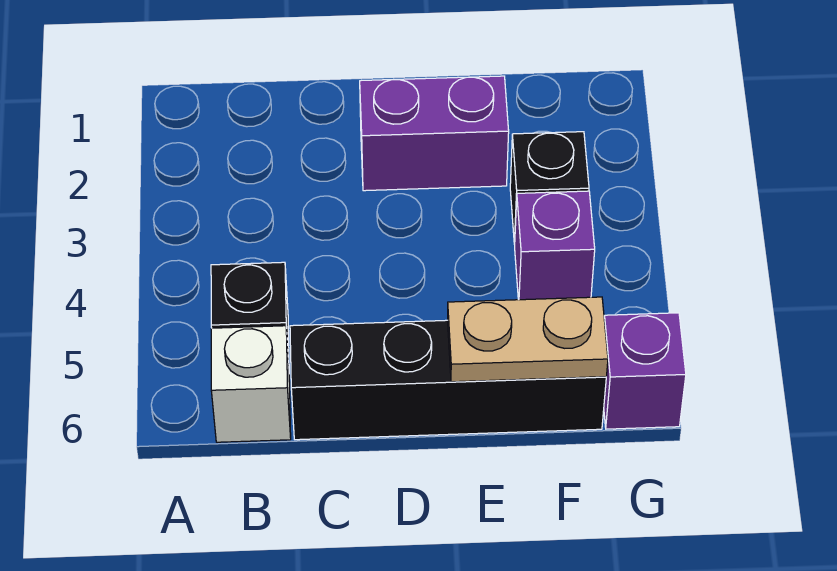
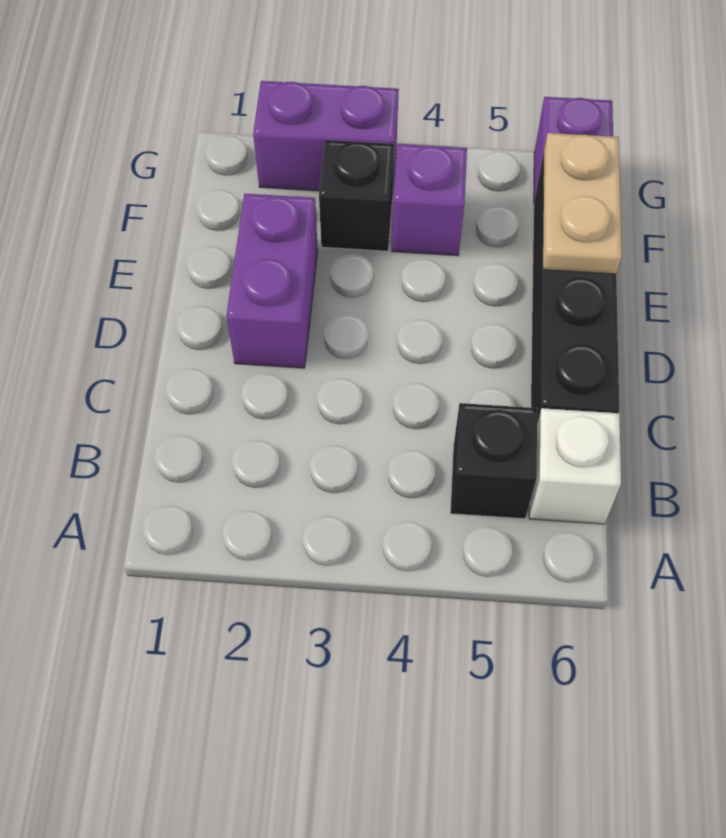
none -> purple brick G2:G3 level 1

